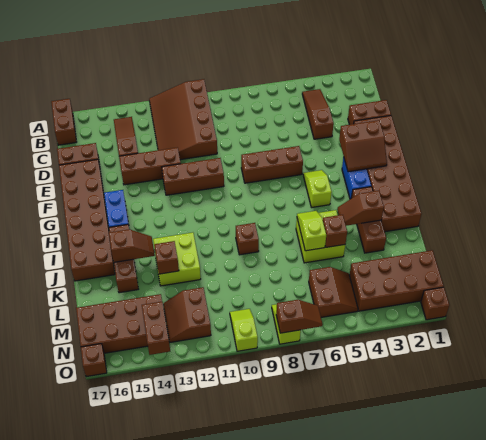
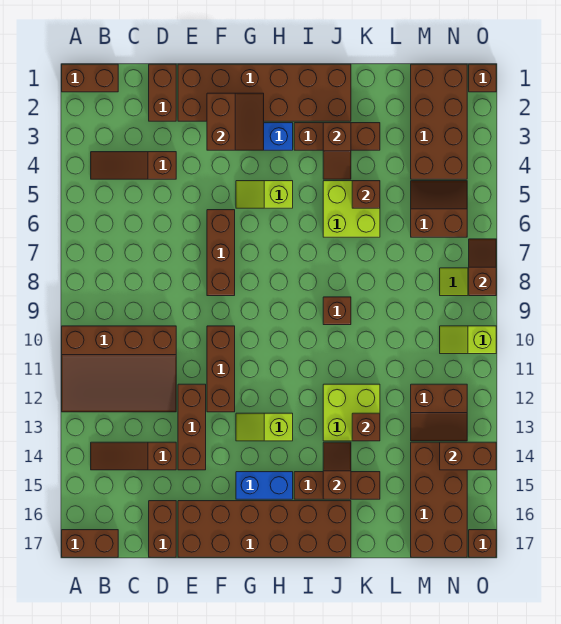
none -> brown brick A1:B1 level 1
lime slope J6:K6 level 2 top K -> lime slope G13:H13 level 1 top H

